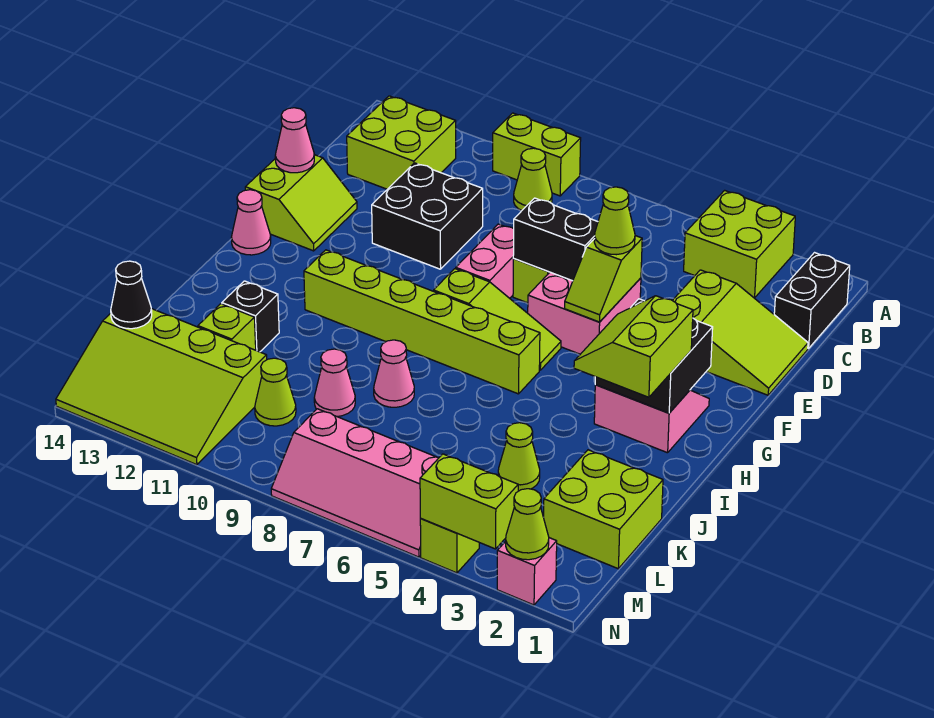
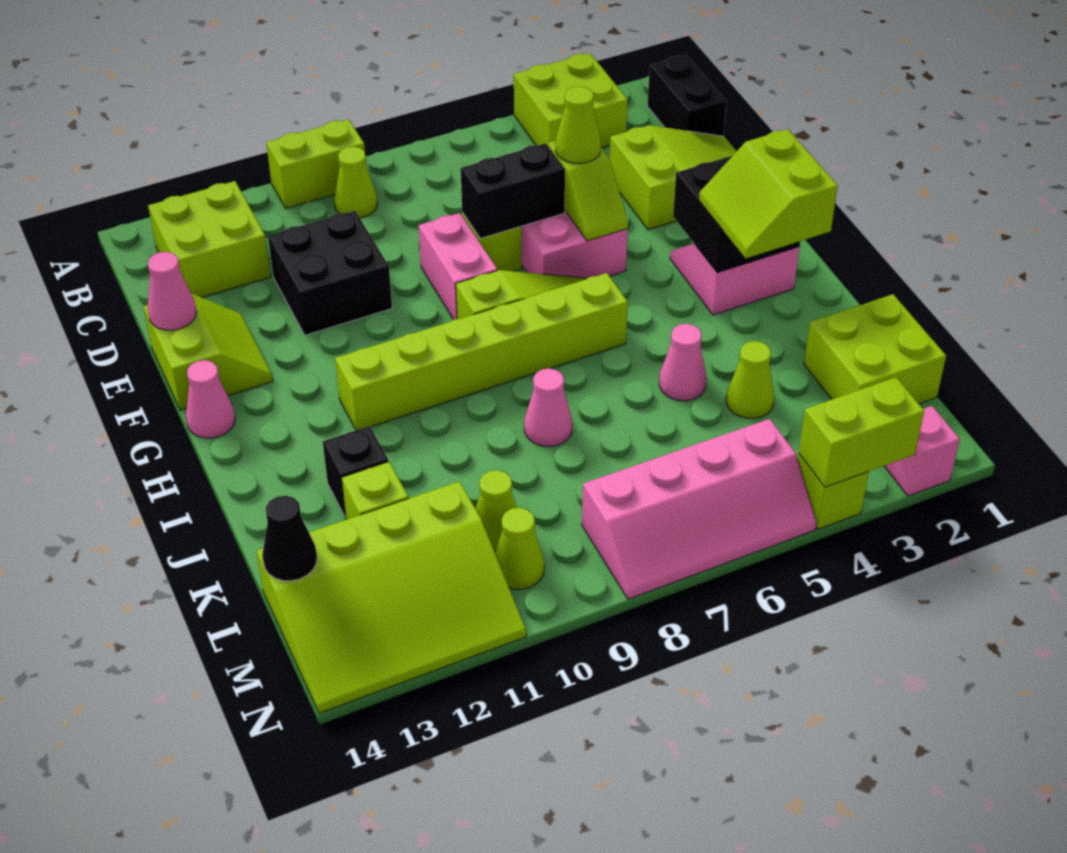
pink cone K9 level 1 -> pink cone J5 level 1
lime cone N2 level 2 -> lime cone M10 level 1

